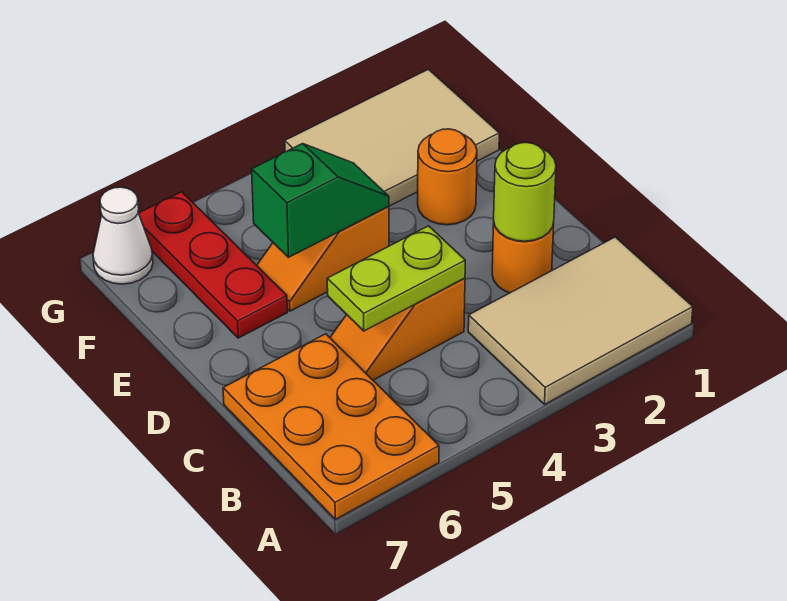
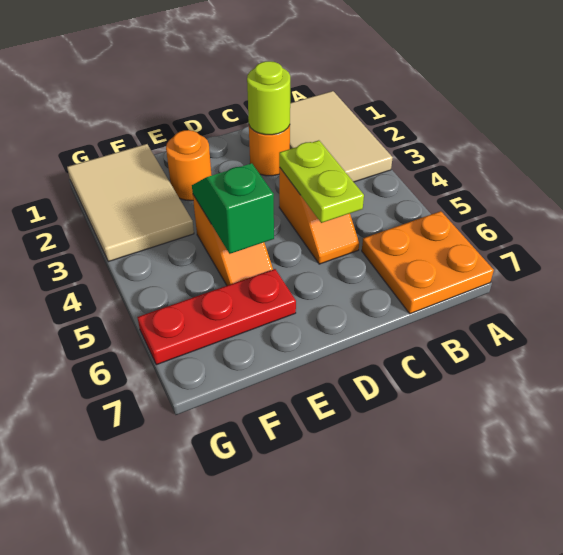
orange plate A6:C7 level 1 -> orange plate A6:B7 level 1
white cone G7 level 1 -> none

